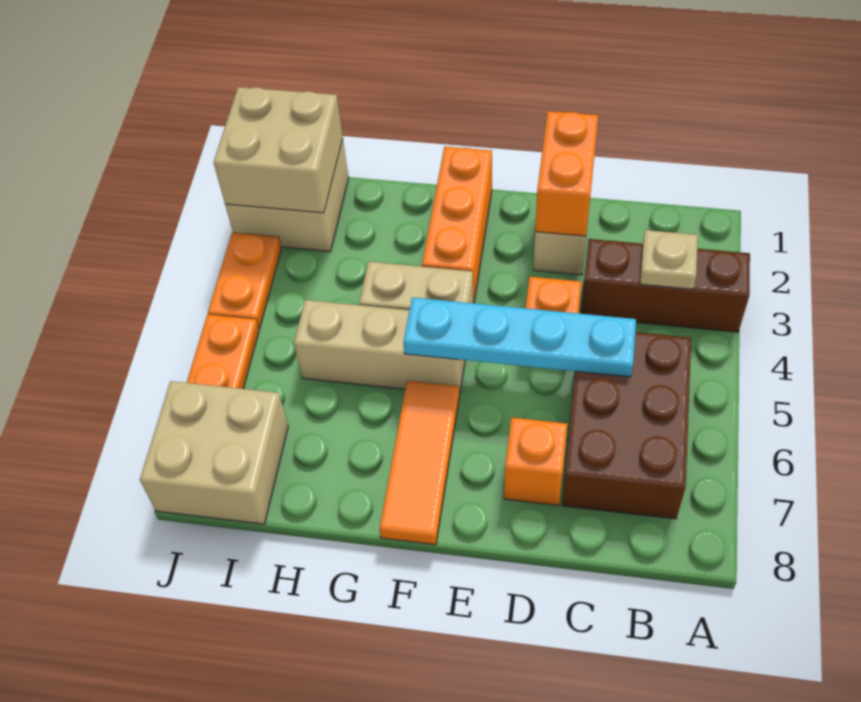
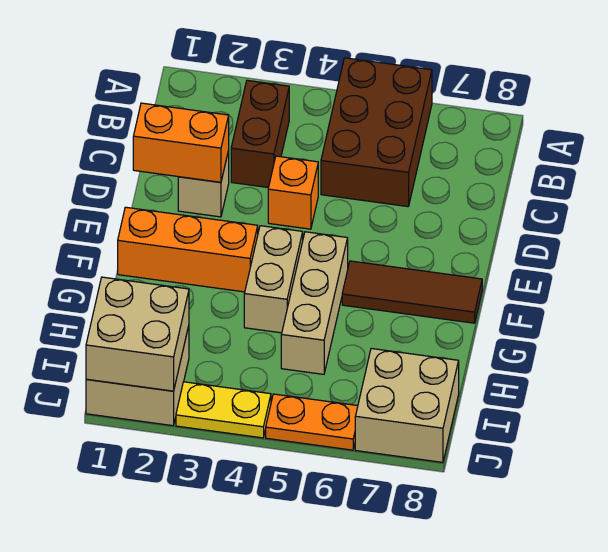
brown brick A3:C3 level 1 -> brown brick B3:C3 level 1
tan plate B3 level 2 -> none
brown brick B5:C7 level 1 -> brown brick A5:C6 level 1
cyan plate C5:F5 level 2 -> none
orange brick D7 level 1 -> none
orange tile F6:F8 level 1 -> brown tile F6:F8 level 1
orange plate J3:J4 level 1 -> yellow plate J3:J4 level 1

